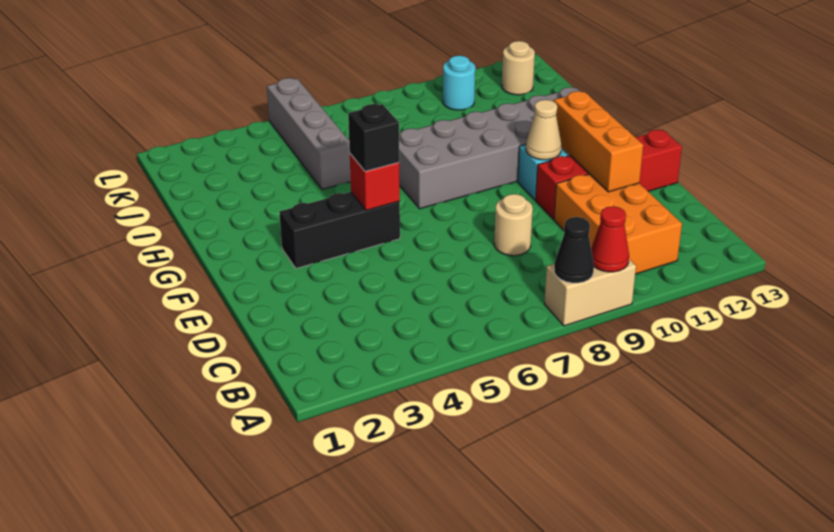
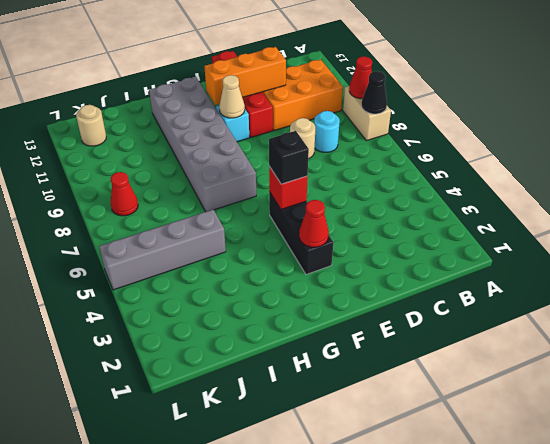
none -> red cone F3 level 2
none -> red cone K8 level 1
cyan round brick K10 level 1 -> cyan round brick C8 level 1

